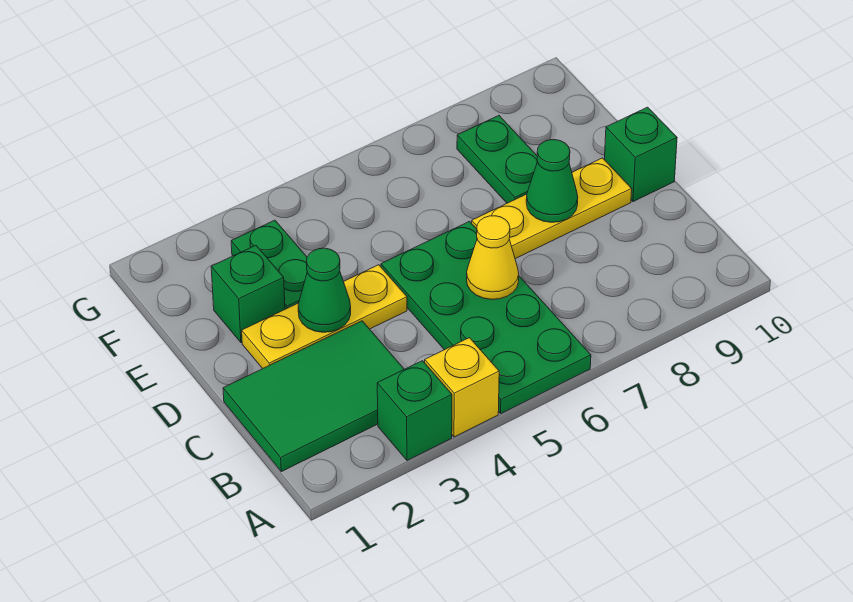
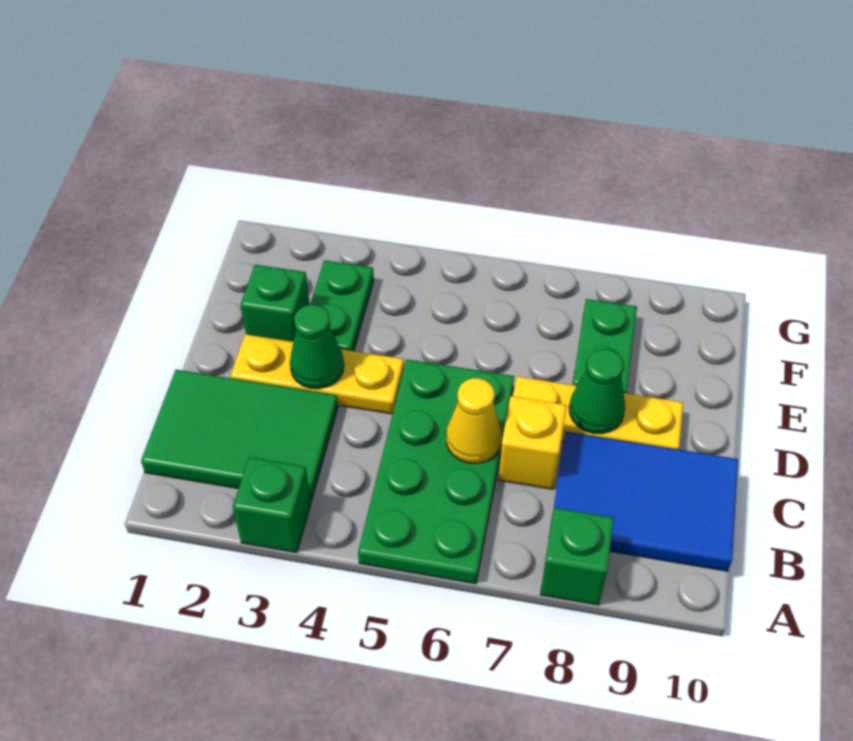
yellow brick A4 level 1 -> yellow brick C7 level 1
none -> blue tile B8:C10 level 1
green brick D10 level 1 -> green brick A8 level 1

